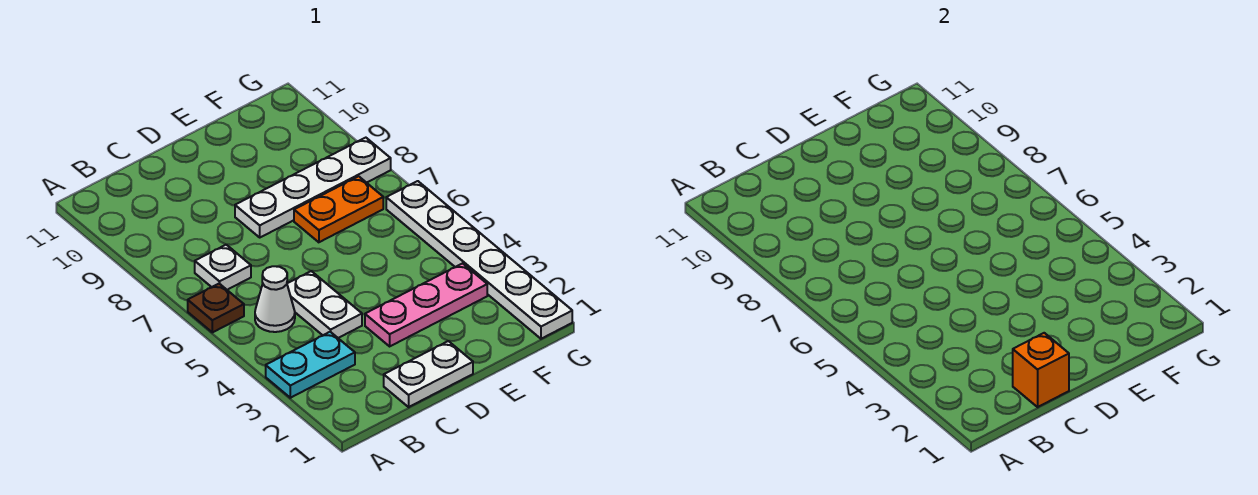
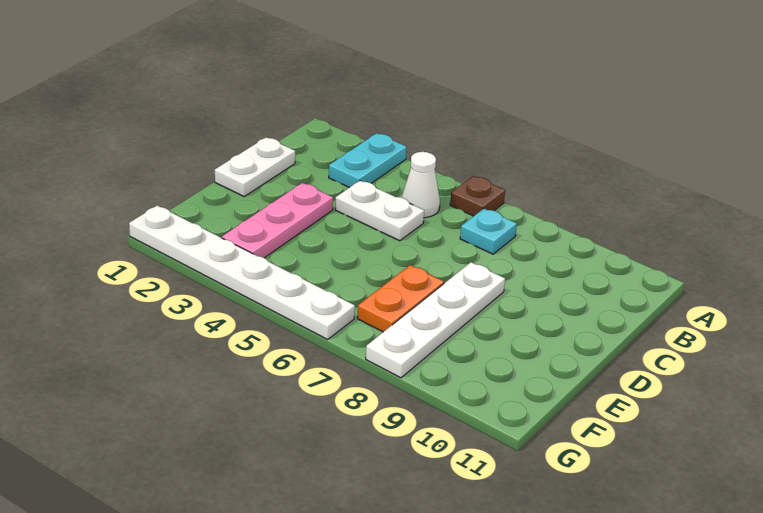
white plate B7 level 1 -> cyan plate B7 level 1
orange brick C1 level 2 -> none

